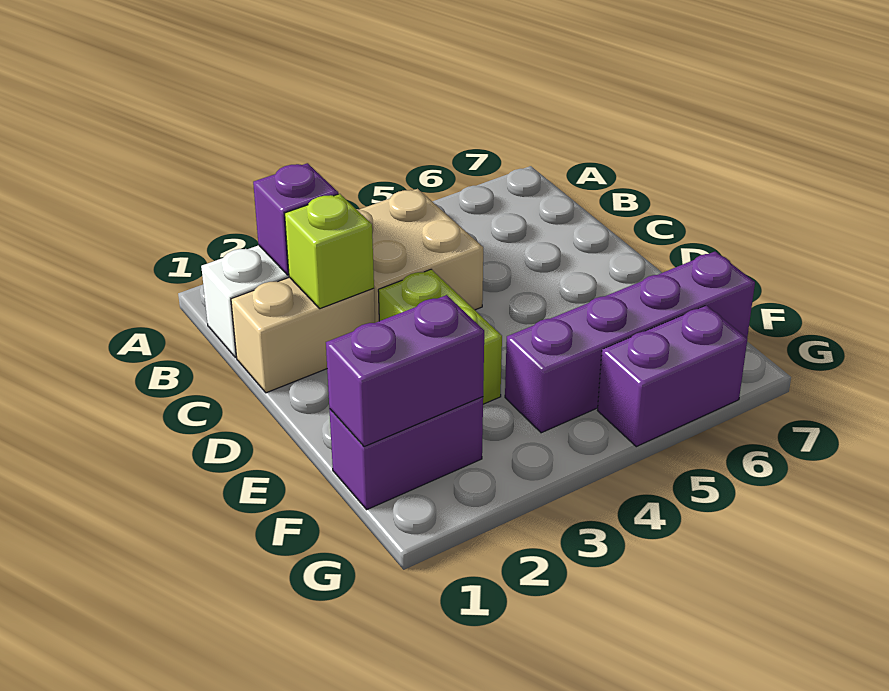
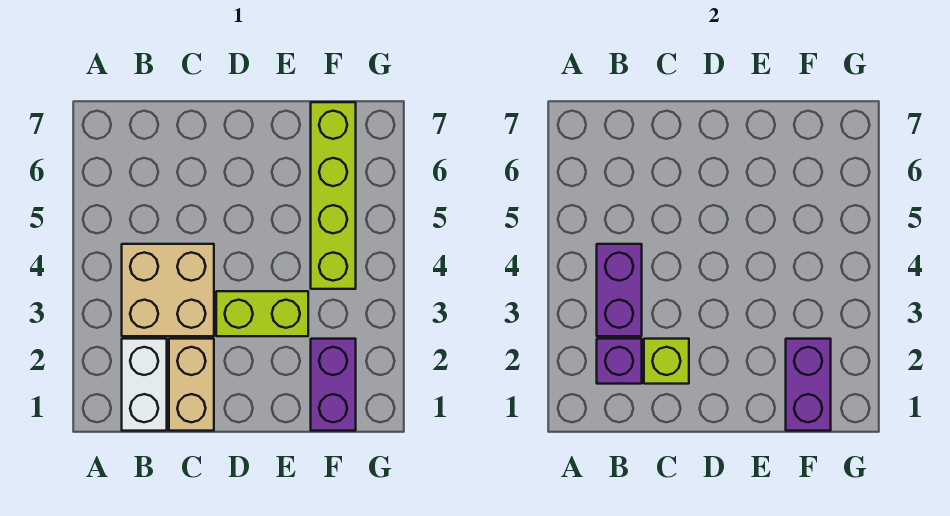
purple brick F4:F7 level 1 -> lime brick F4:F7 level 1
purple brick G5:G6 level 1 -> purple brick B3:B4 level 2

